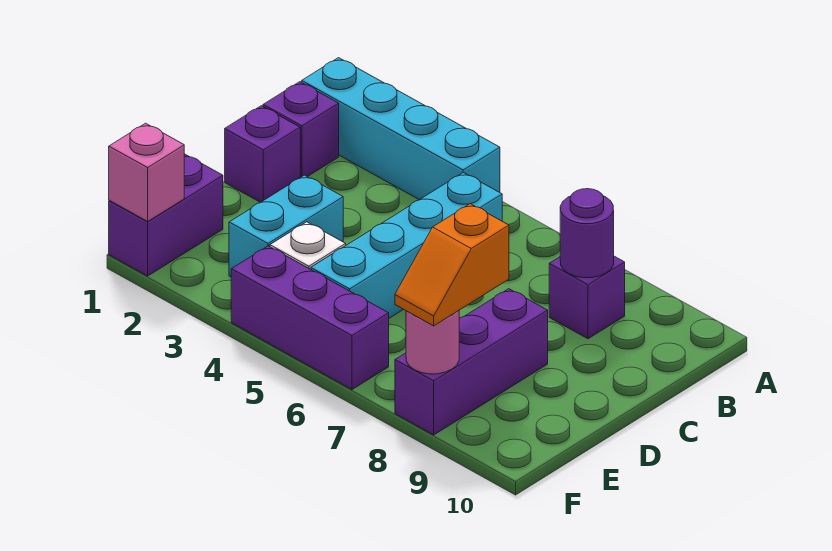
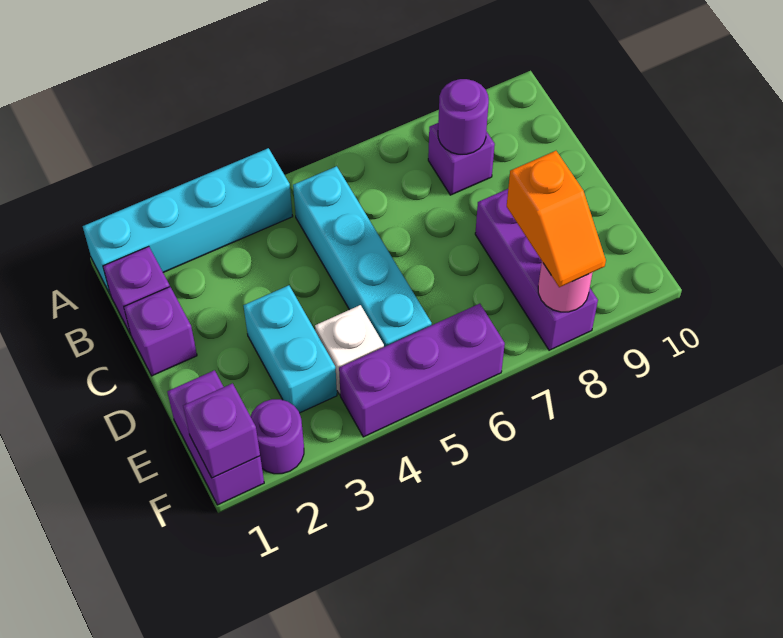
pink brick F1 level 2 -> purple brick F1 level 2
none -> purple round brick F2 level 1

